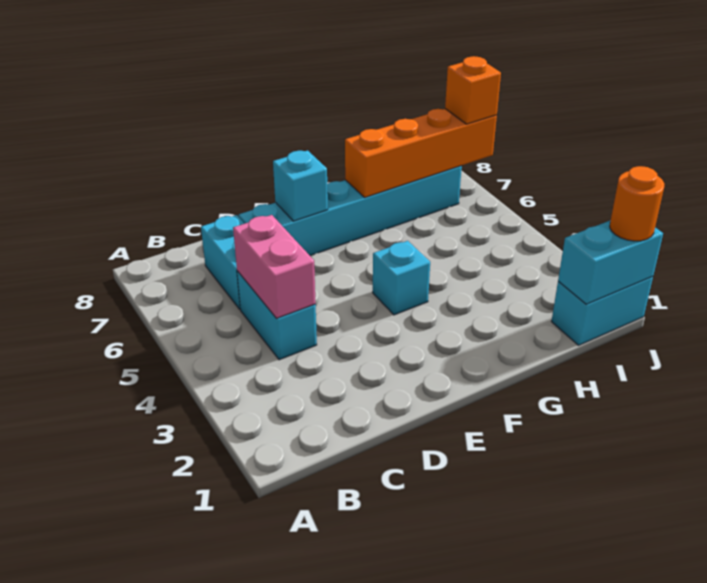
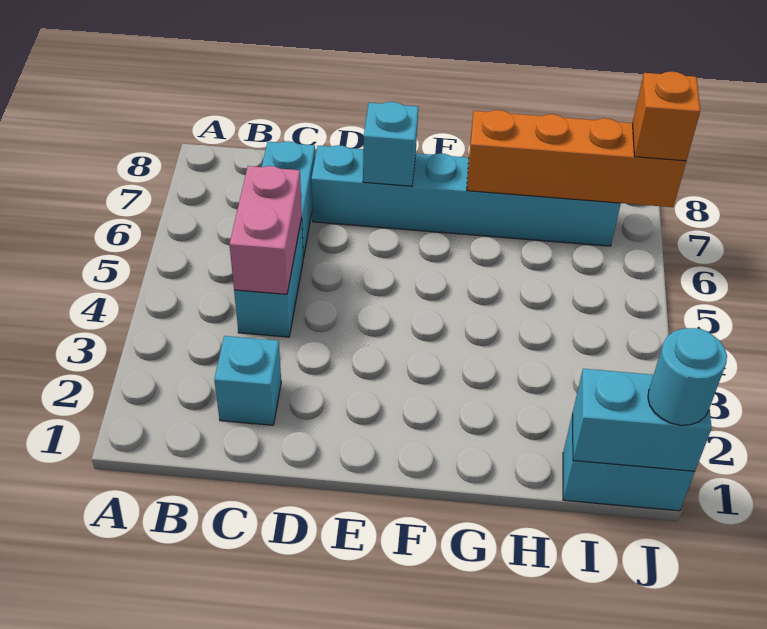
cyan brick F4 level 1 -> cyan brick C2 level 1
orange round brick J1 level 3 -> cyan round brick J1 level 3

